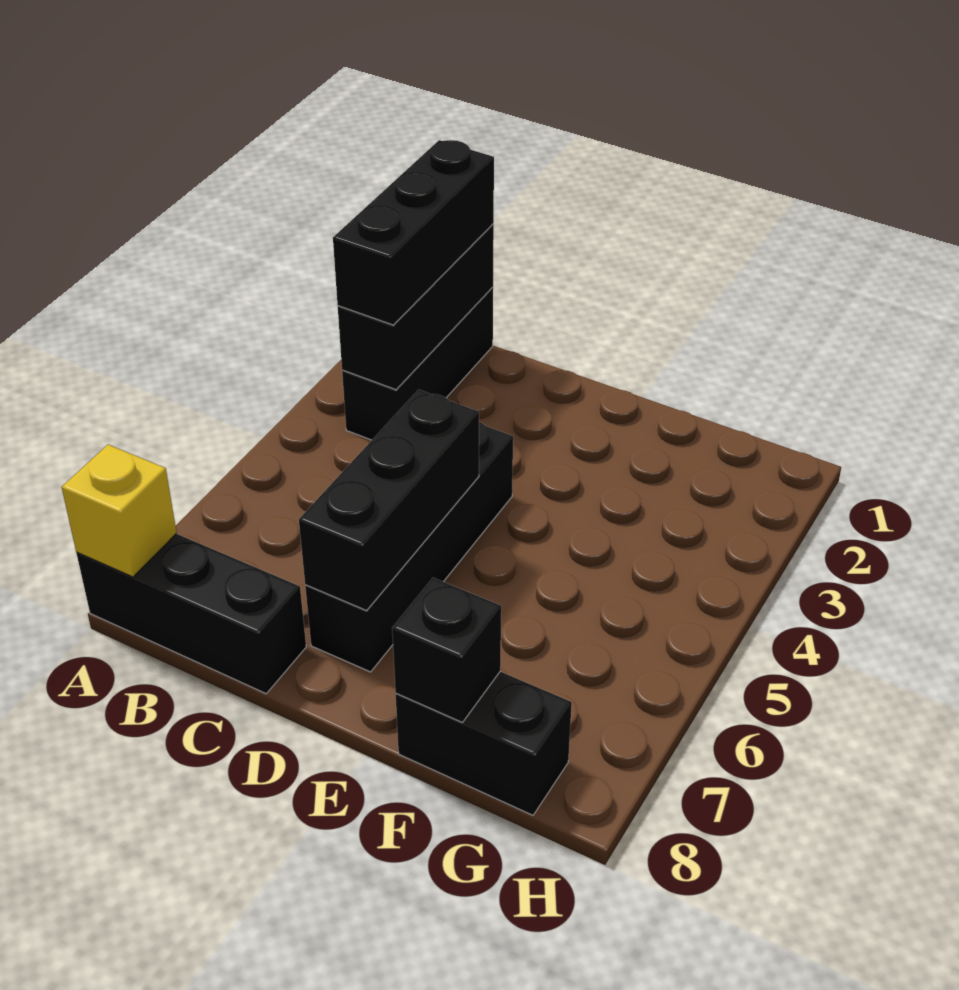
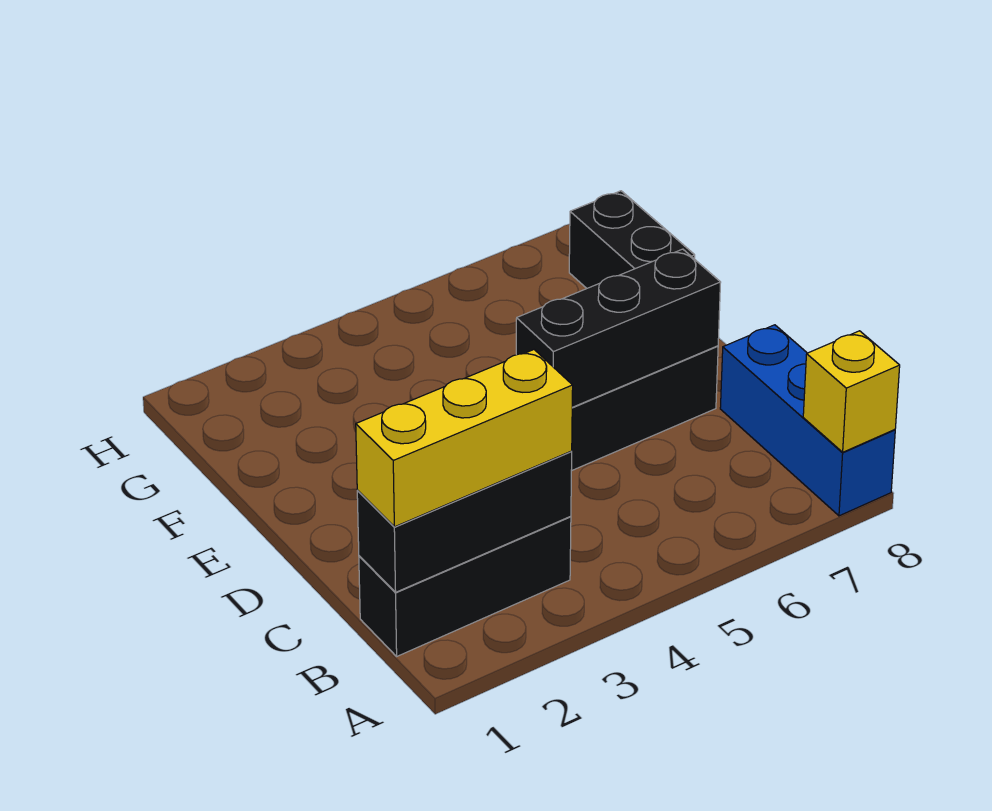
black brick A8:C8 level 1 -> blue brick A8:C8 level 1
black brick B1:B3 level 3 -> yellow brick B1:B3 level 3
black brick F8 level 2 -> none

